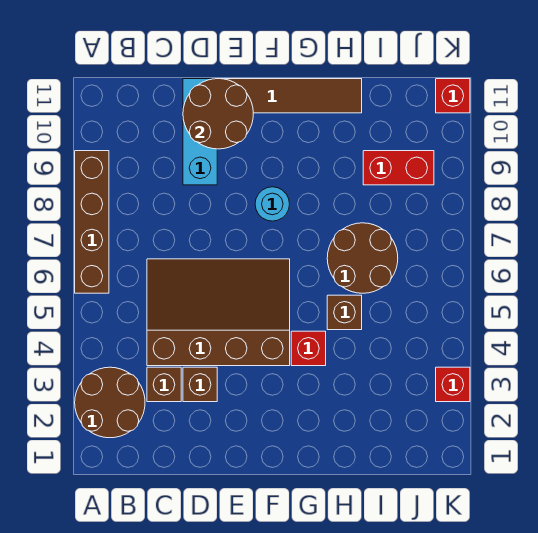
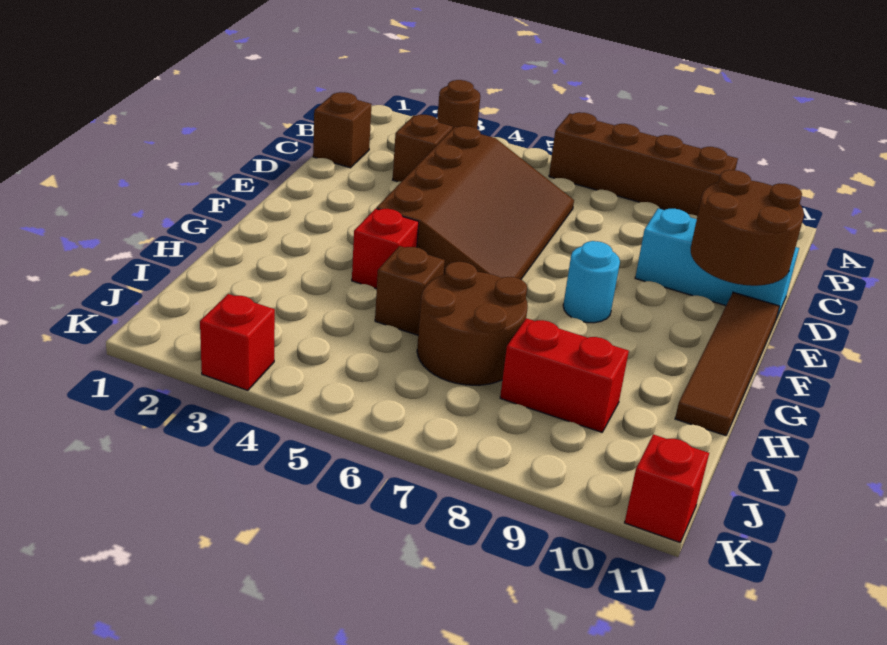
brown round brick A2:B3 level 1 -> brown round brick A3 level 1
brown brick D3 level 1 -> brown brick C1 level 1
red brick I9:J9 level 1 -> red brick I8:I9 level 1

